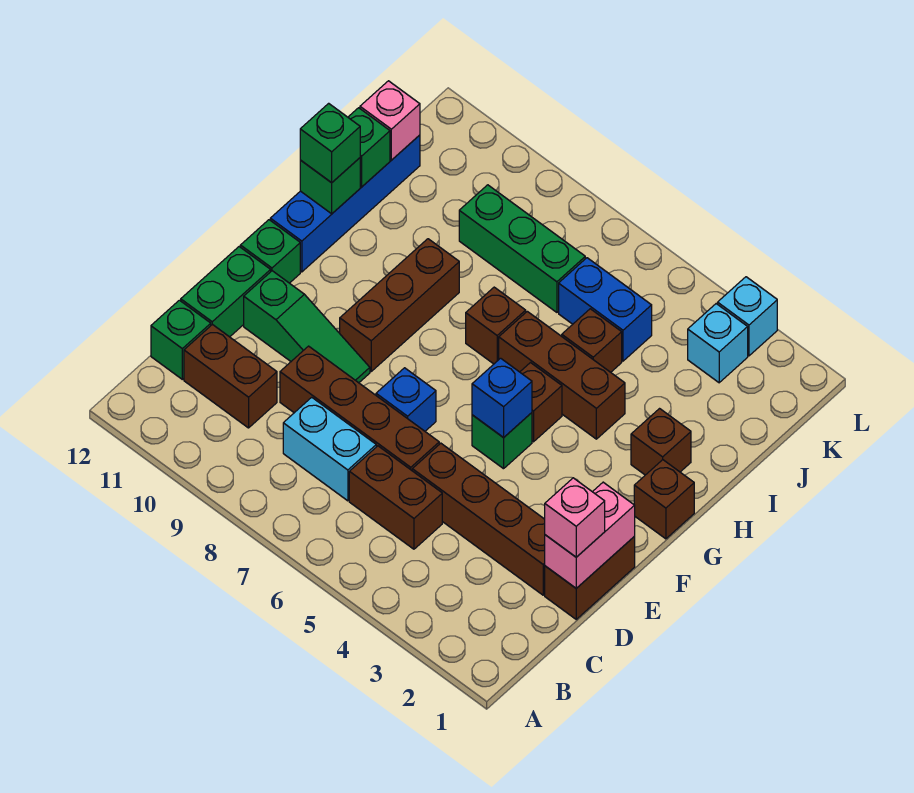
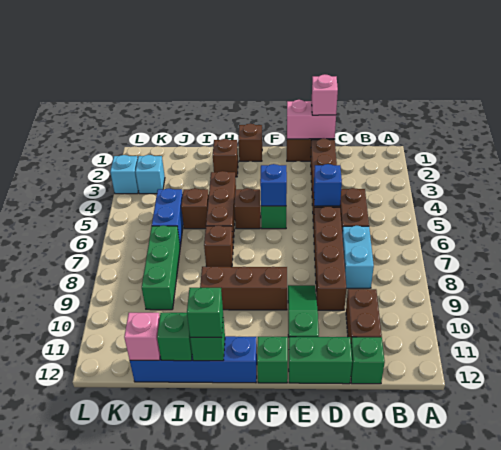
blue brick E7 level 1 -> blue brick D5 level 2

